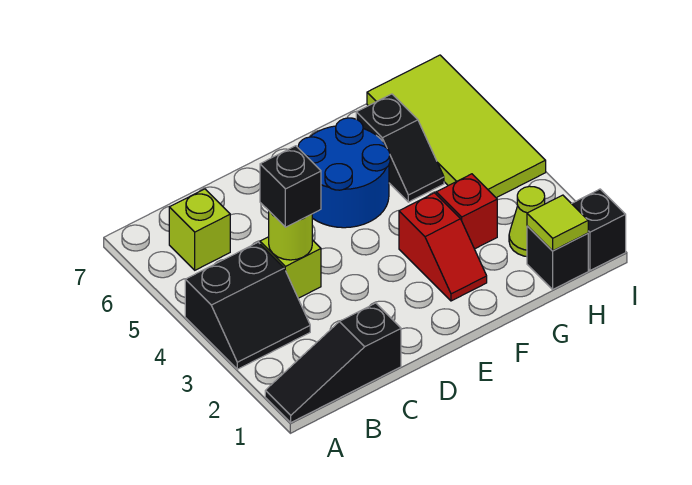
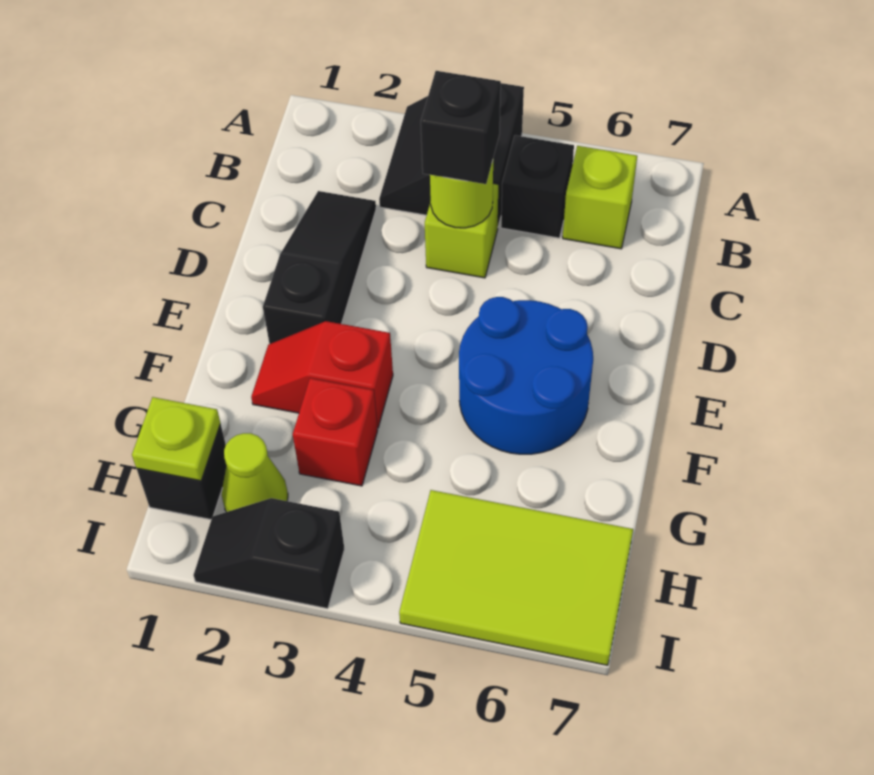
black slope A1:C1 level 1 top C -> black slope C2:E2 level 1 top E
black slope G5:G6 level 1 top 6 -> black slope I2:I3 level 1 top 3
lime tile H1 level 2 -> lime plate H1 level 2
lime tile H4:I7 level 1 -> lime tile H5:I7 level 1
black brick I1 level 1 -> black brick B5 level 1

